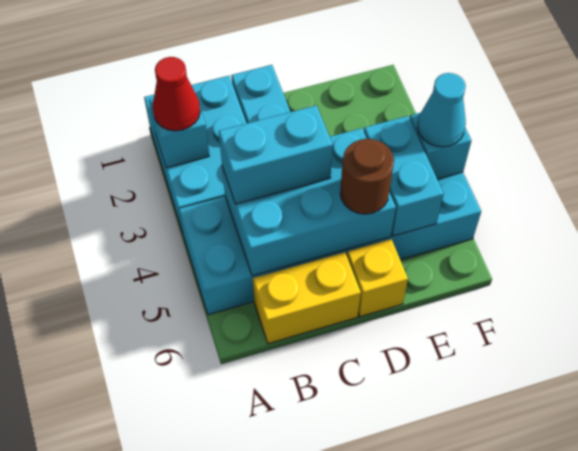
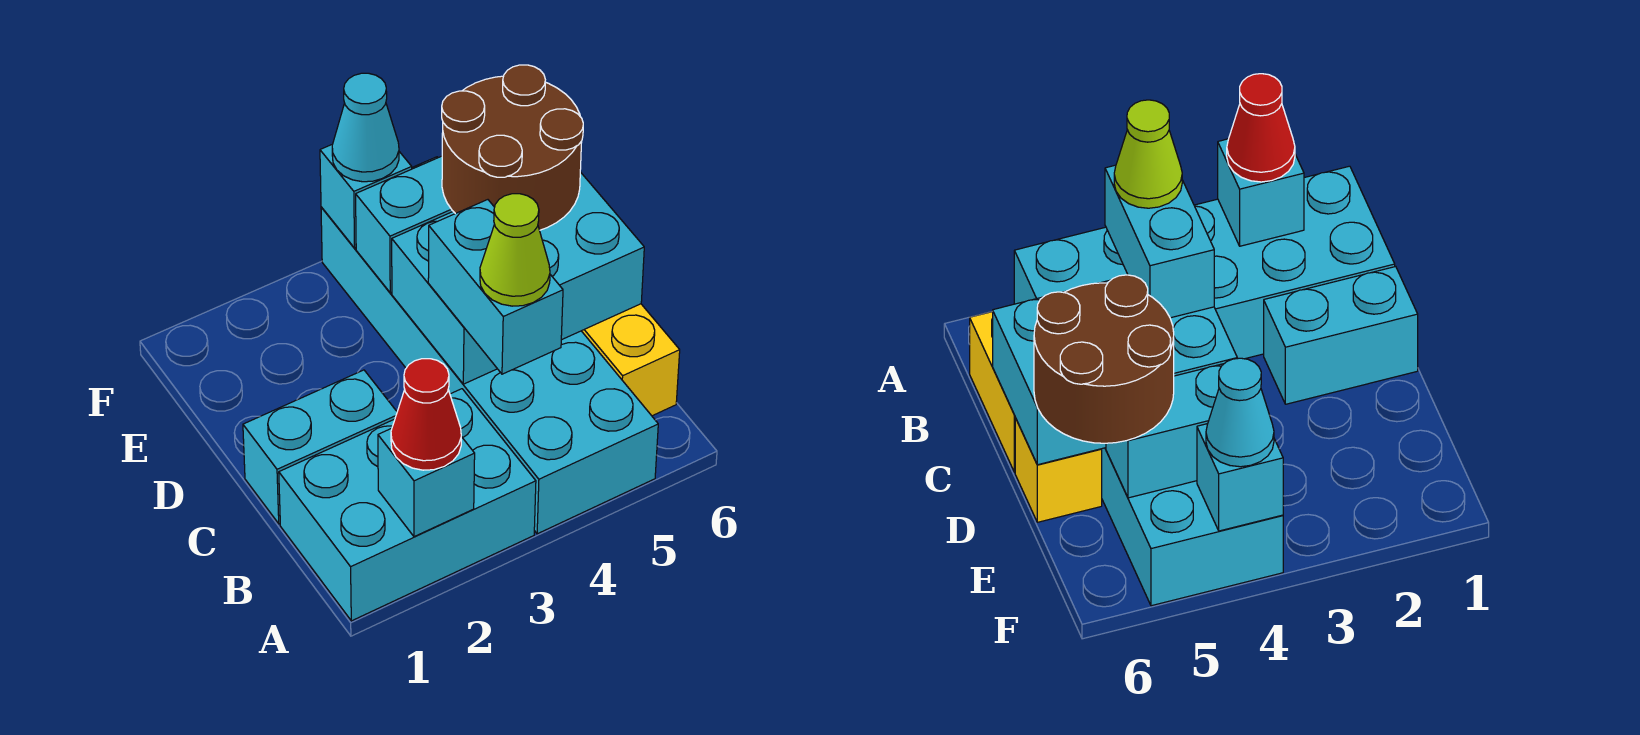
cyan brick B4:D5 level 2 -> cyan brick C4:D6 level 2
none -> lime cone B4 level 4
brown round brick D5 level 3 -> brown round brick D5:E6 level 3

